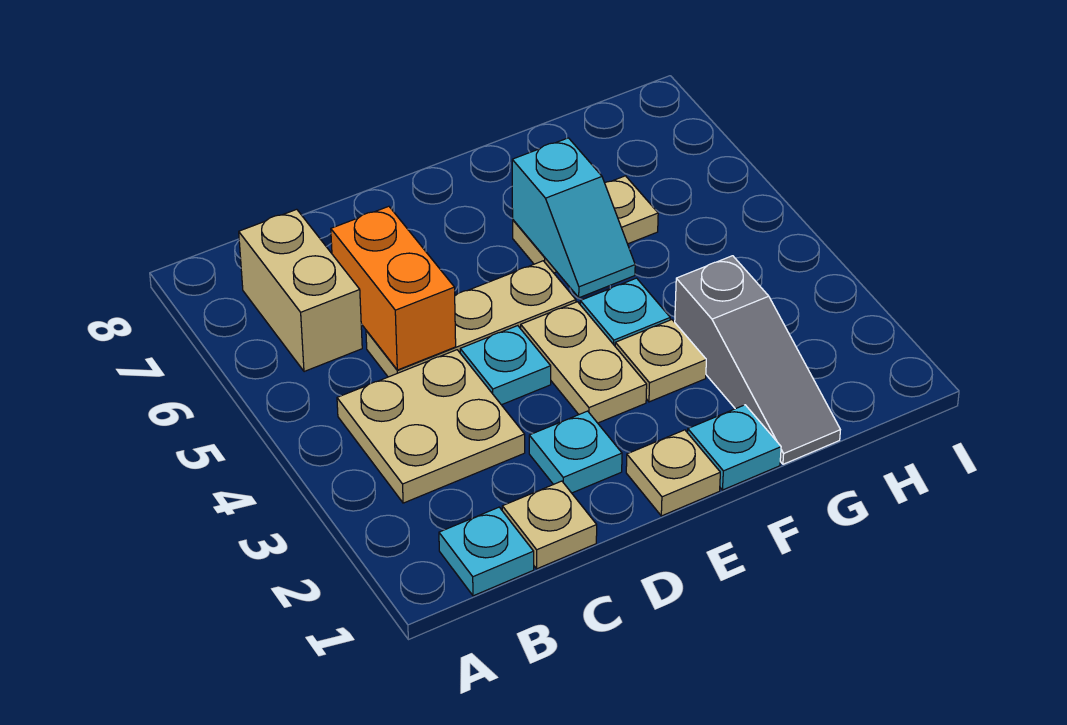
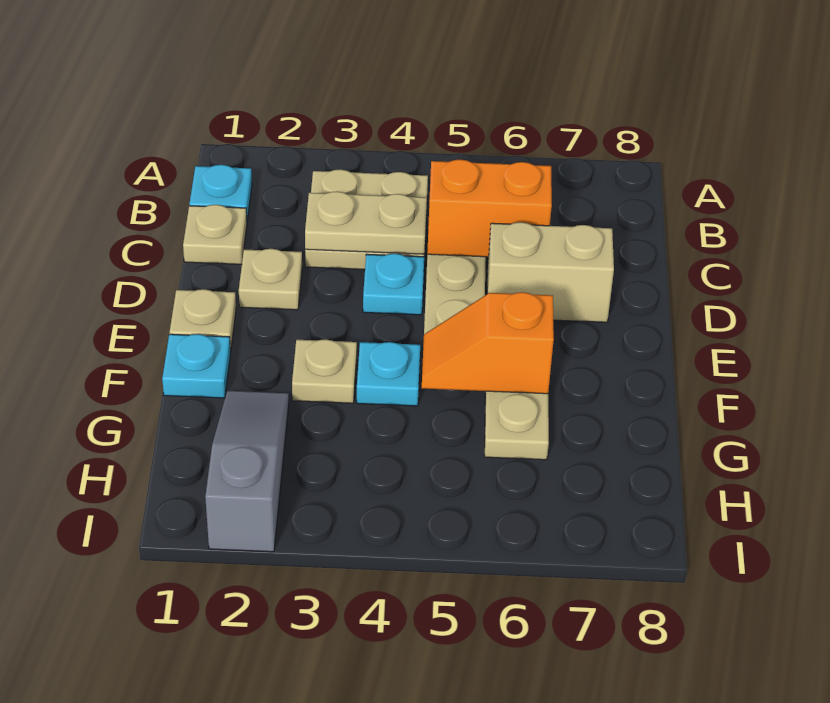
tan brick B6:B7 level 1 -> tan brick D6:D7 level 1
cyan plate D2 level 1 -> tan plate D2 level 1
tan plate E3:E4 level 1 -> tan plate C3:C4 level 2
cyan slope F5:F6 level 2 top 6 -> orange slope F5:F6 level 2 top 6
grey slope G1:G3 level 1 top 3 -> grey slope G2:I2 level 1 top I

